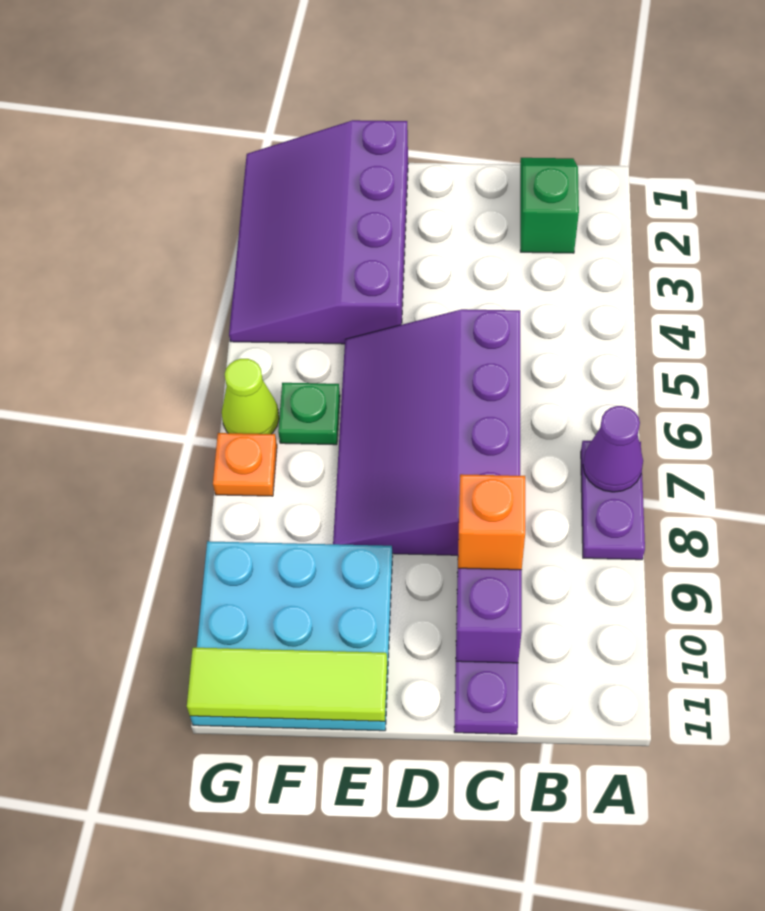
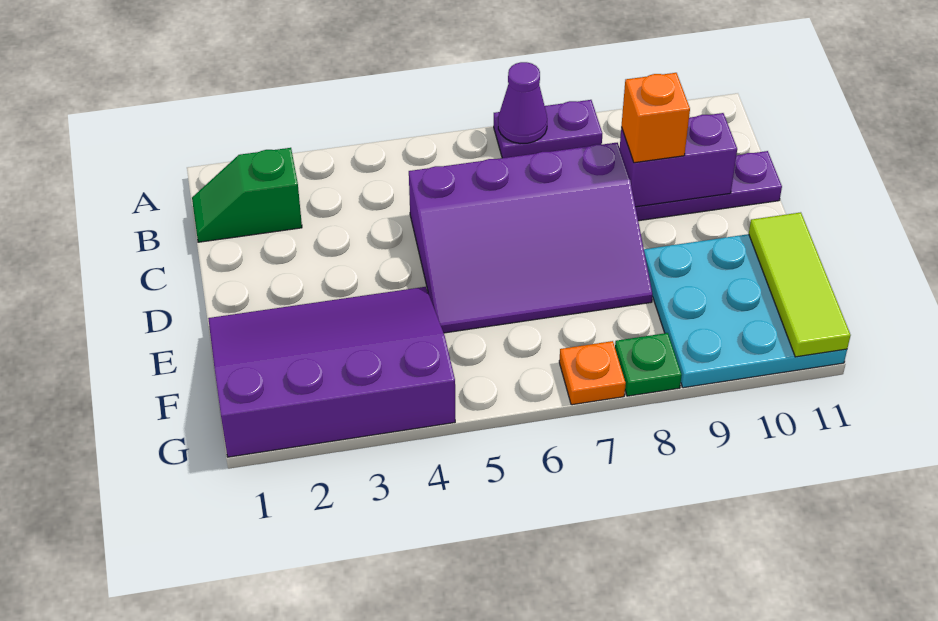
purple slope E1:G4 level 1 top E -> purple slope E1:G4 level 1 top G
green plate F6 level 1 -> green plate G8 level 1
lime cone G6 level 1 -> none

